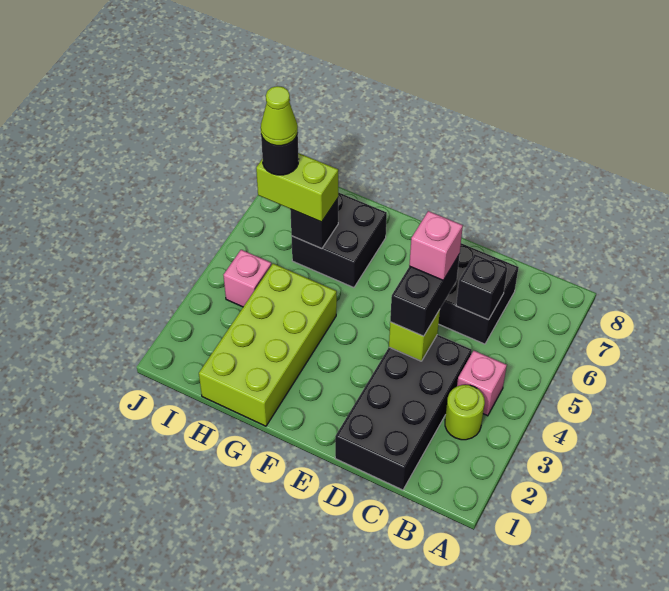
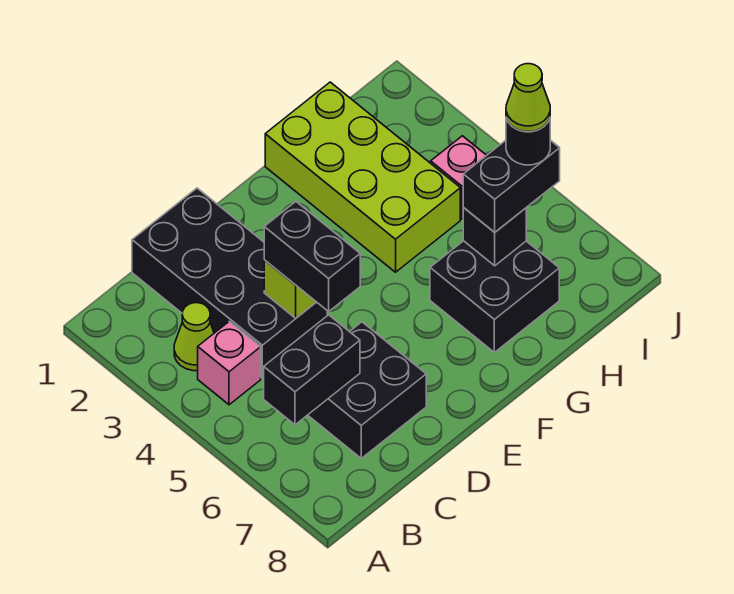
lime round brick B3 level 1 -> lime cone B3 level 1
black brick C6 level 2 -> black brick B6:C6 level 2
pink brick D5 level 4 -> none
lime brick H6:I6 level 3 -> black brick H6:I6 level 3

